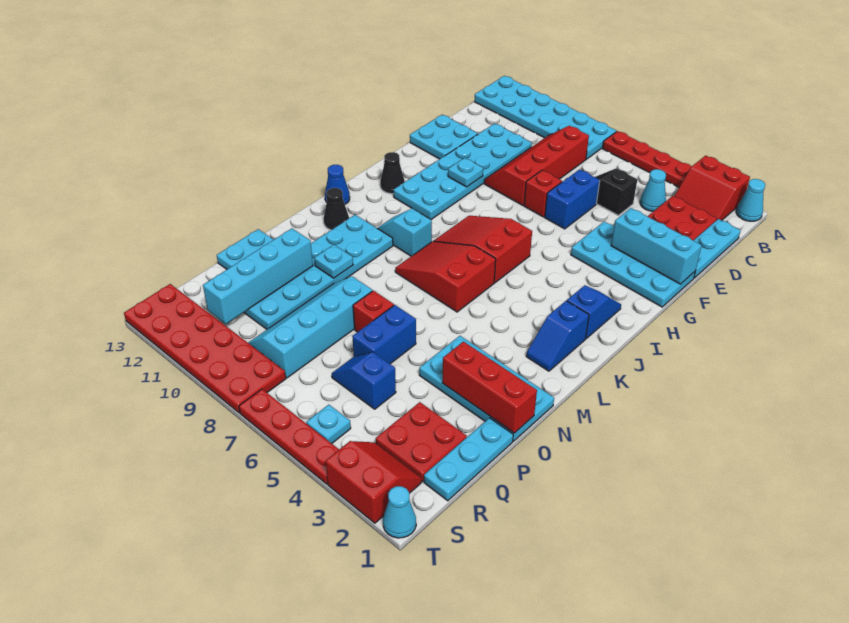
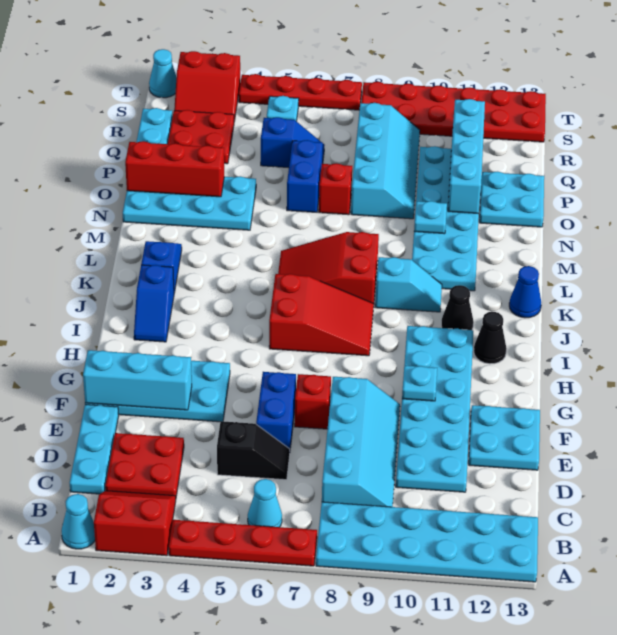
cyan cone C4 level 1 -> cyan cone B6 level 1
red slope C8:F9 level 1 top 8 -> cyan slope C8:F9 level 1 top 8
red slope K6:L8 level 1 top 6 -> red slope K6:L8 level 1 top 8
black cone L12 level 1 -> black cone J11 level 1

